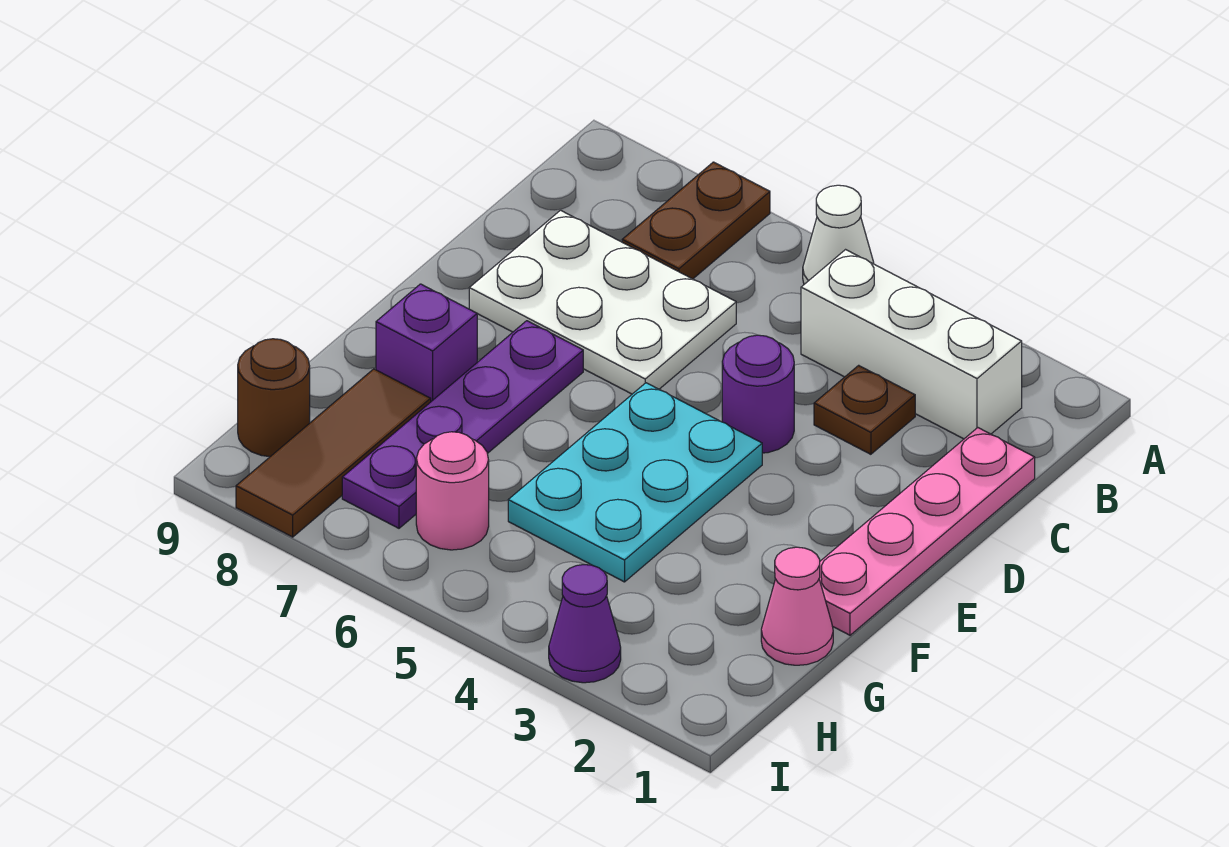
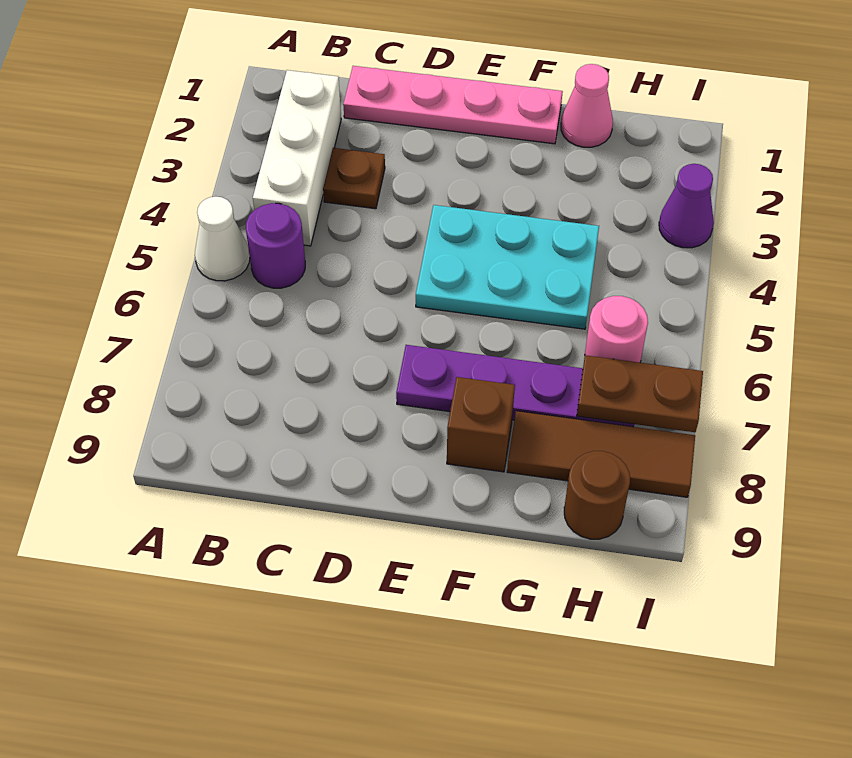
brown plate A7:B7 level 1 -> brown plate H7:I7 level 2
white plate C6:D8 level 1 -> none
purple round brick D4 level 1 -> purple round brick B5 level 1
purple brick F8 level 1 -> brown brick F8 level 1

